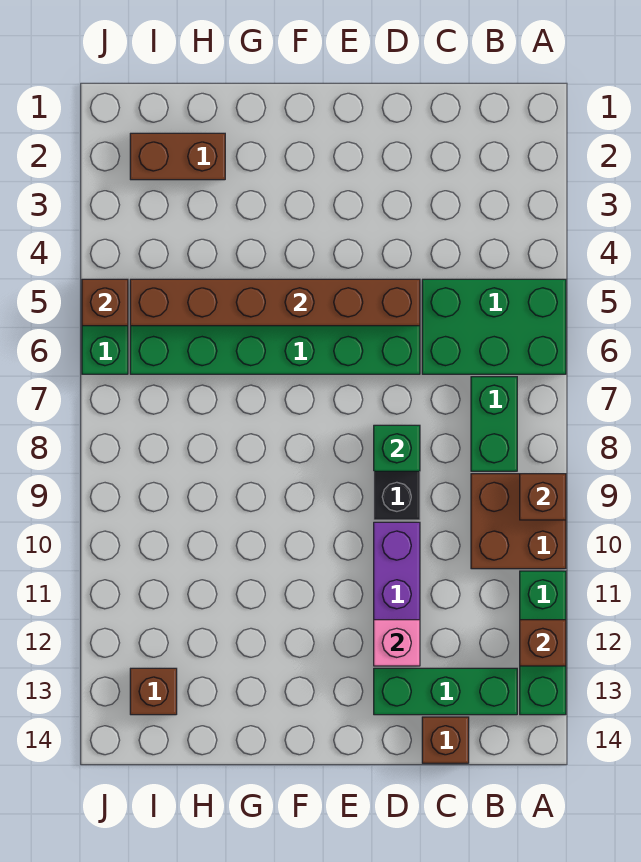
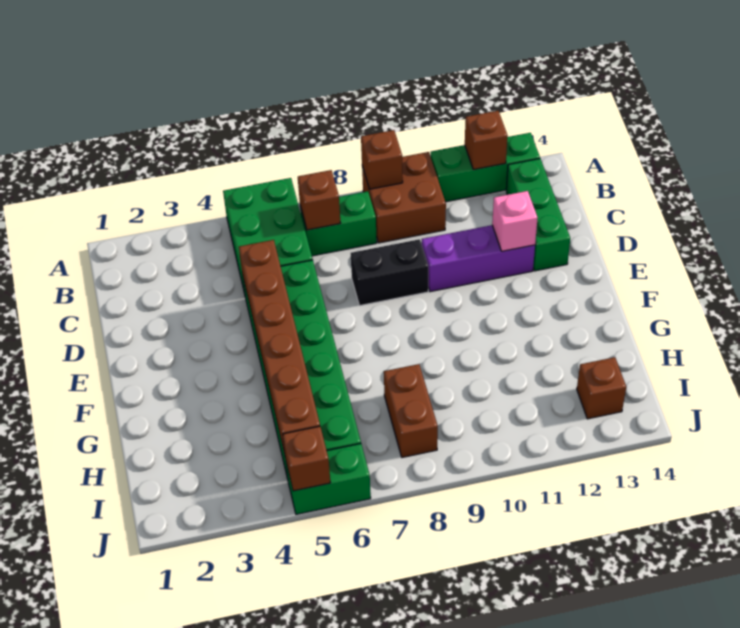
brown brick C14 level 1 -> brown brick B7 level 2
green brick D8 level 2 -> none
brown brick H2:I2 level 1 -> brown brick H8:I8 level 1

